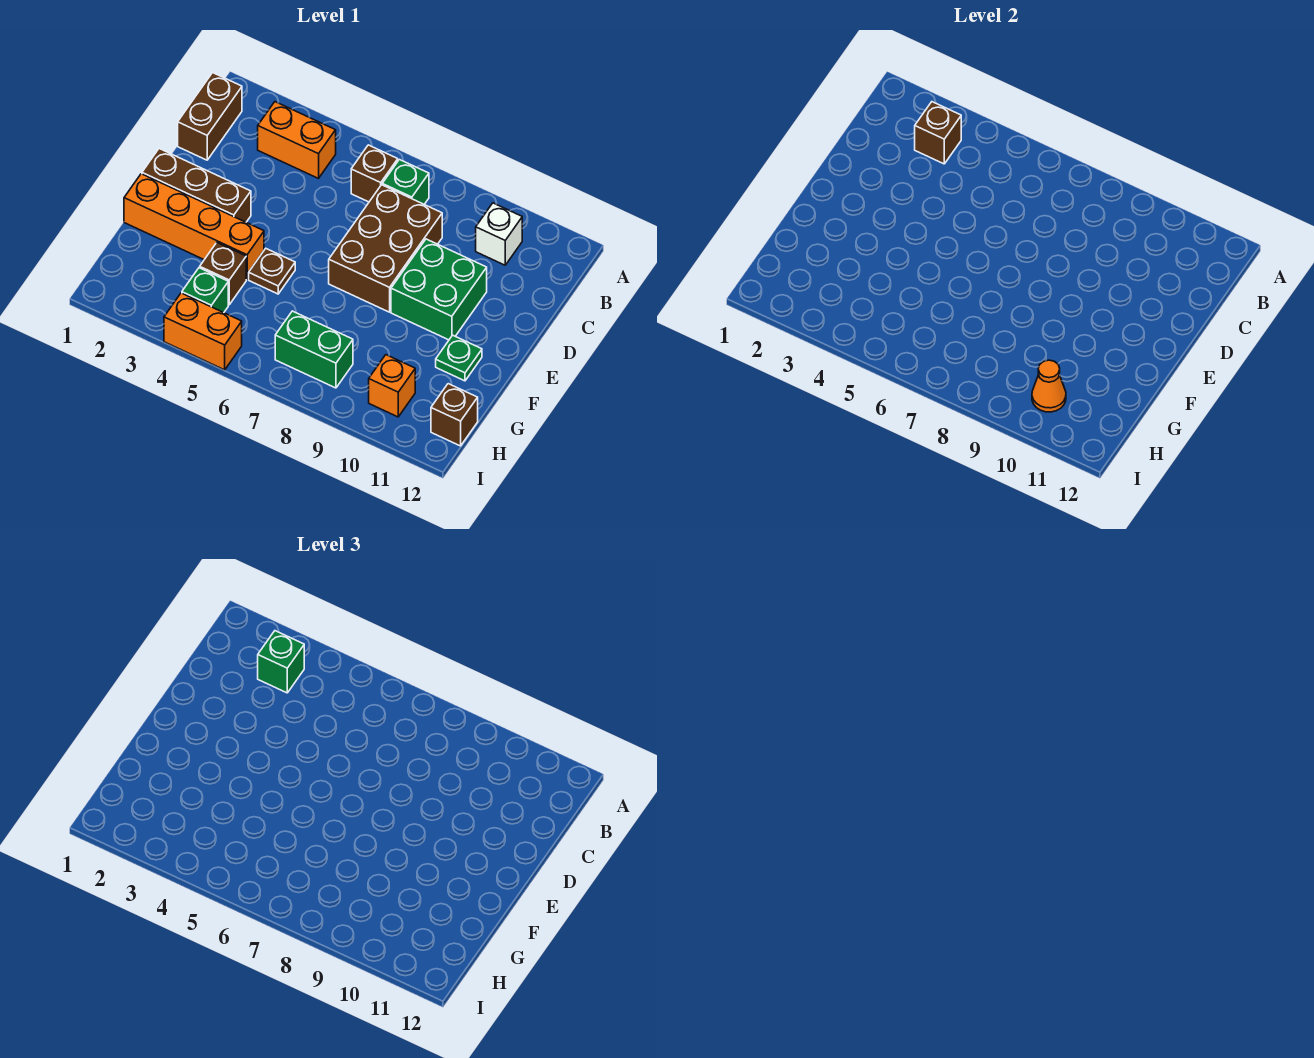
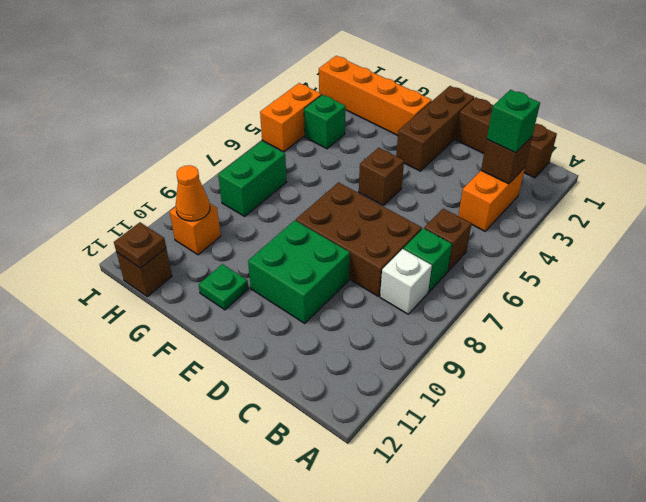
brown brick B1:C1 level 1 -> brown brick B1:D1 level 1
white brick B10 level 1 -> white brick B8 level 1
orange brick F1:F4 level 1 -> orange brick F2:I2 level 1
brown plate F5 level 1 -> brown plate H12 level 2
brown brick G4 level 1 -> brown brick E5 level 1

